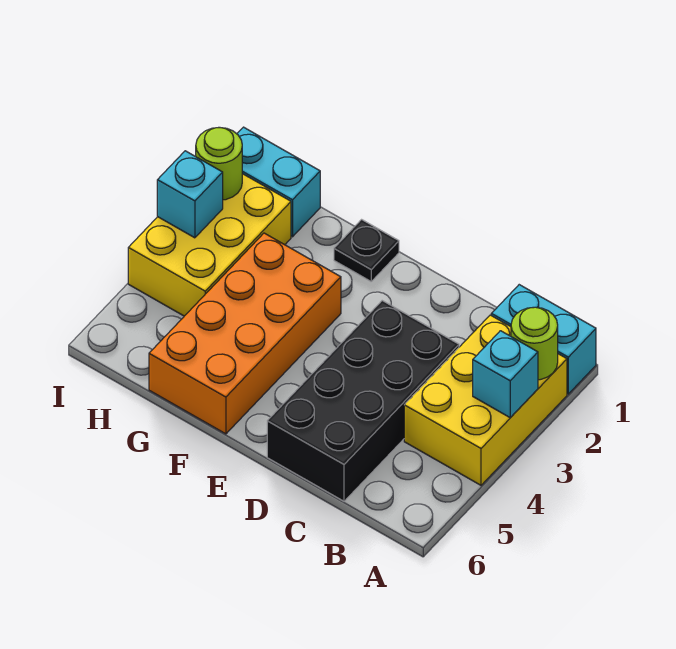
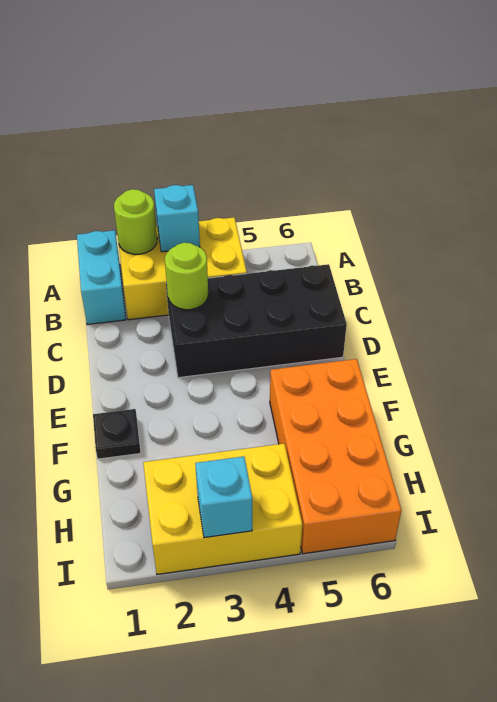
orange brick F3:G6 level 1 -> orange brick F5:I6 level 1
cyan brick H1:I1 level 1 -> none
lime round brick I2 level 2 -> lime round brick C3 level 2

